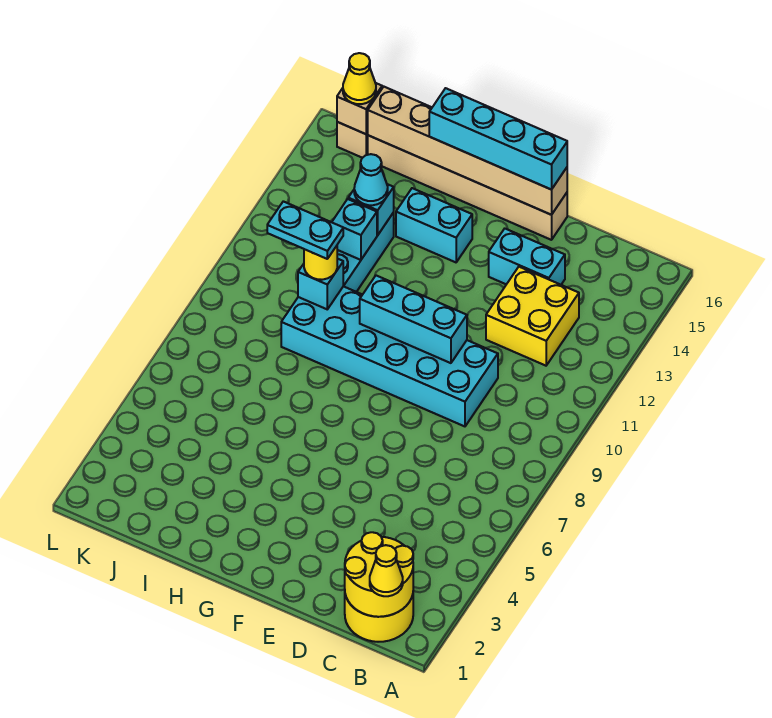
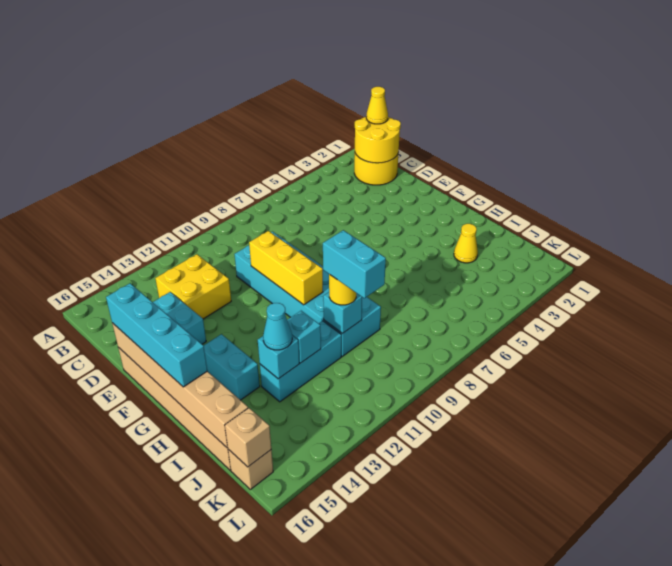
cyan brick E10:G10 level 2 -> yellow brick E10:G10 level 2
cyan plate I10:J10 level 4 -> cyan brick I10:J10 level 4
yellow cone K16 level 3 -> yellow cone I3 level 1

